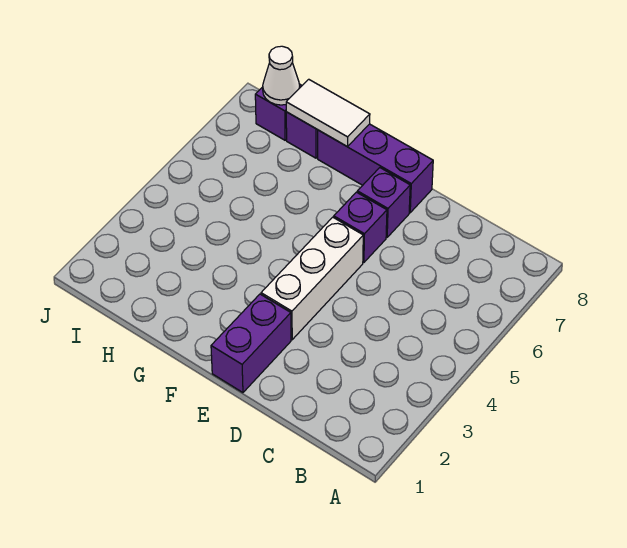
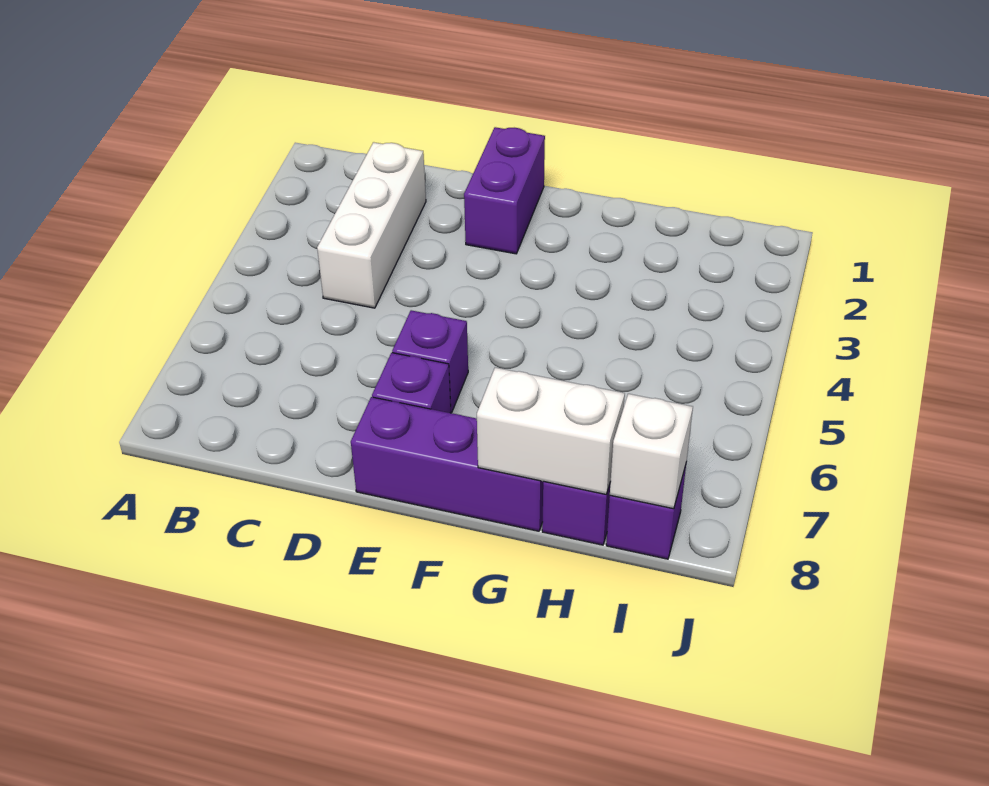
white brick E3:E5 level 1 -> white brick C2:C4 level 1
white tile G8:H8 level 2 -> white brick G8:H8 level 2
white cone I8 level 2 -> white brick I8 level 2

